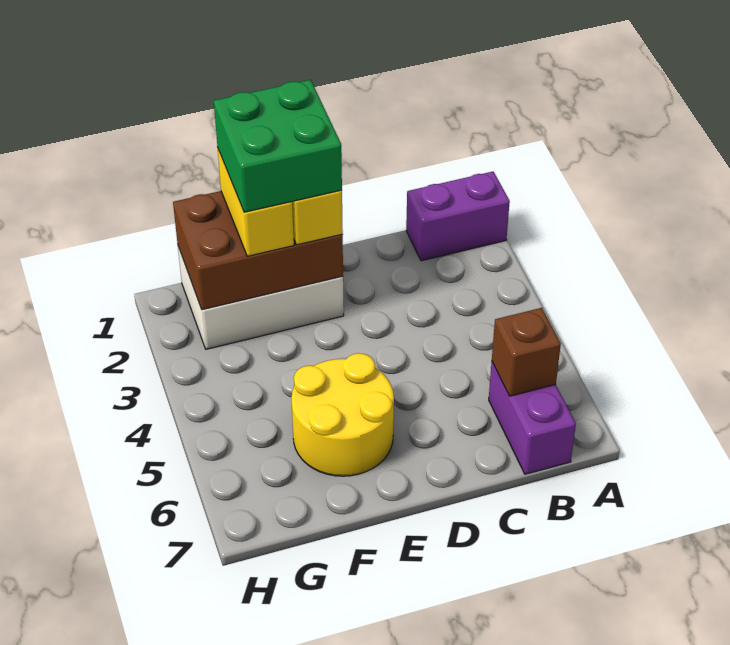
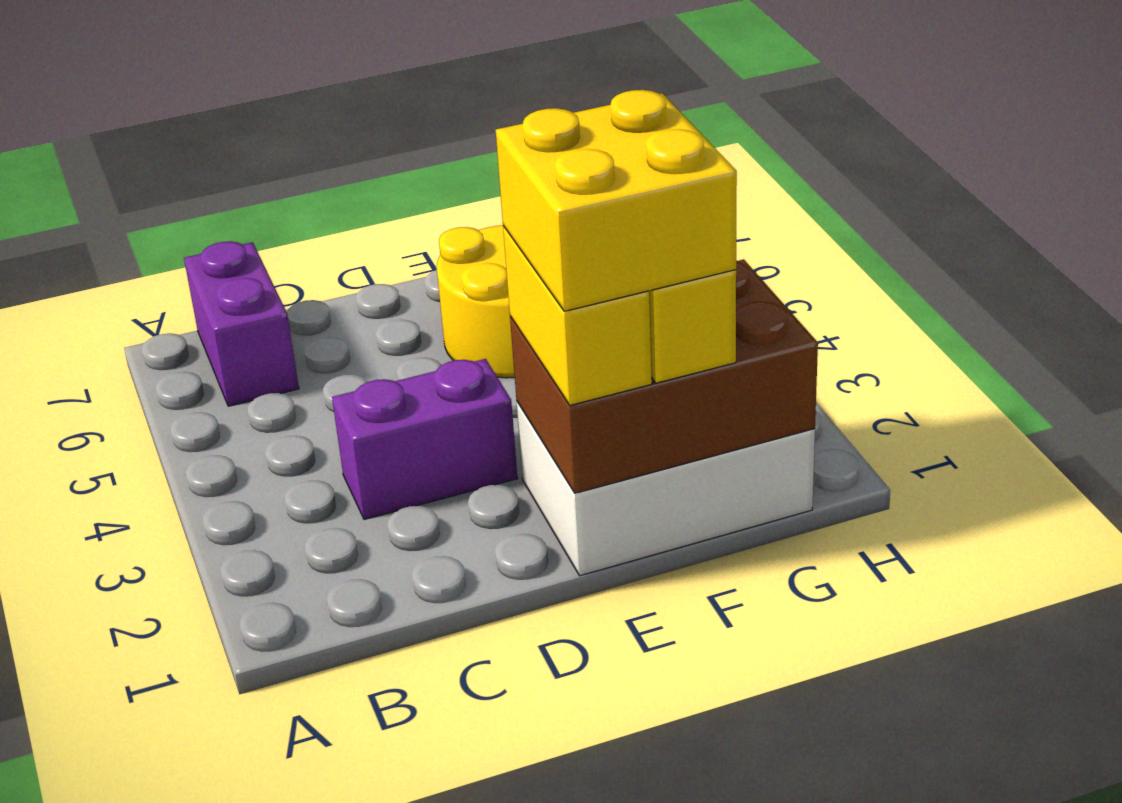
purple brick A1:B1 level 1 -> purple brick C3:D3 level 1
brown brick B6 level 2 -> none
green brick E1:F2 level 4 -> yellow brick E1:F2 level 4

